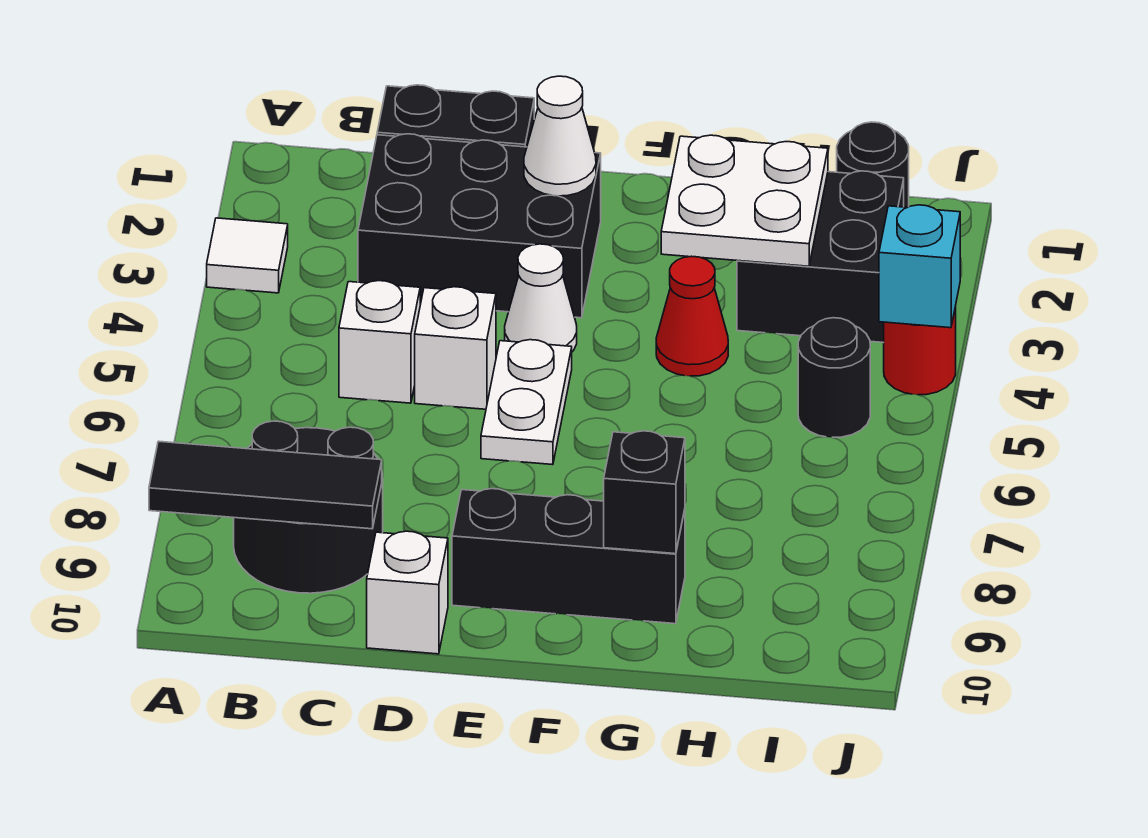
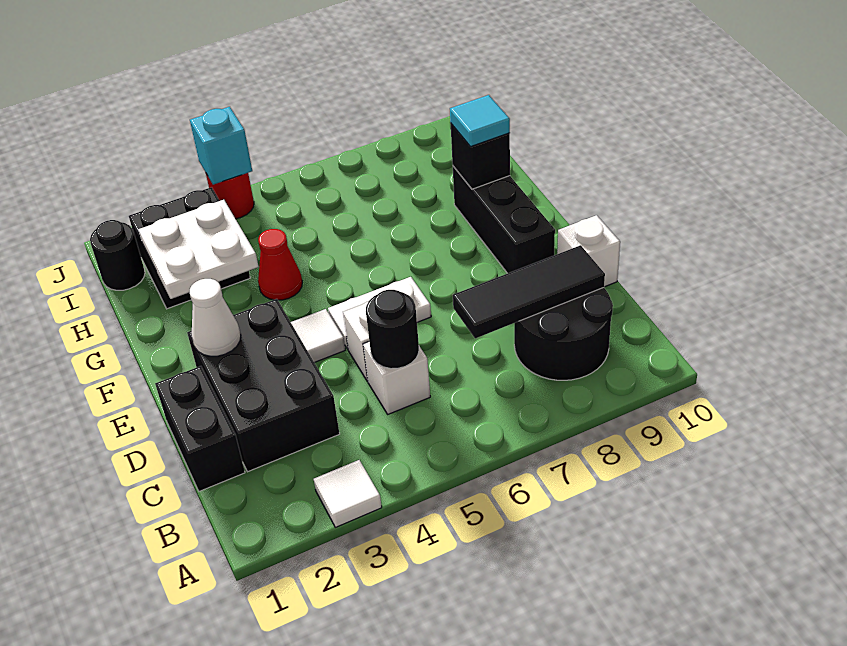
black tile A9:C9 level 2 -> black tile C7:C9 level 2
white cone E4 level 1 -> white tile E4 level 1
none -> cyan tile G9 level 3
black round brick I5 level 1 -> black round brick C5 level 2

